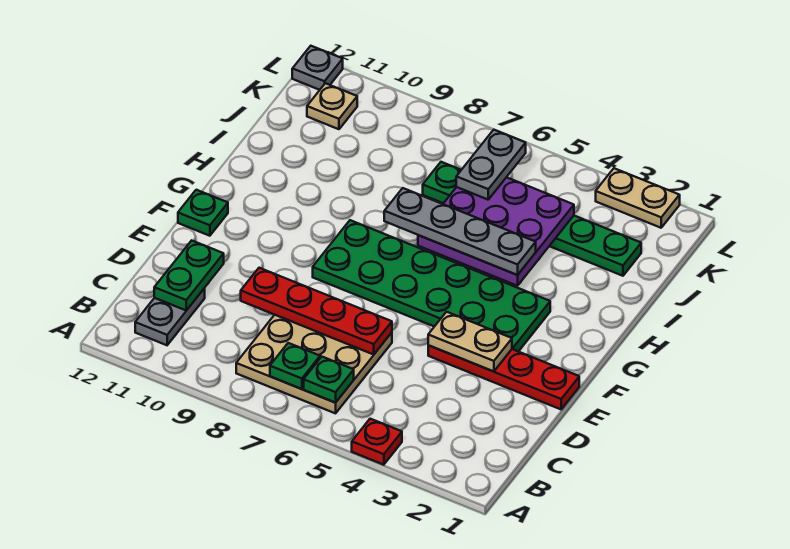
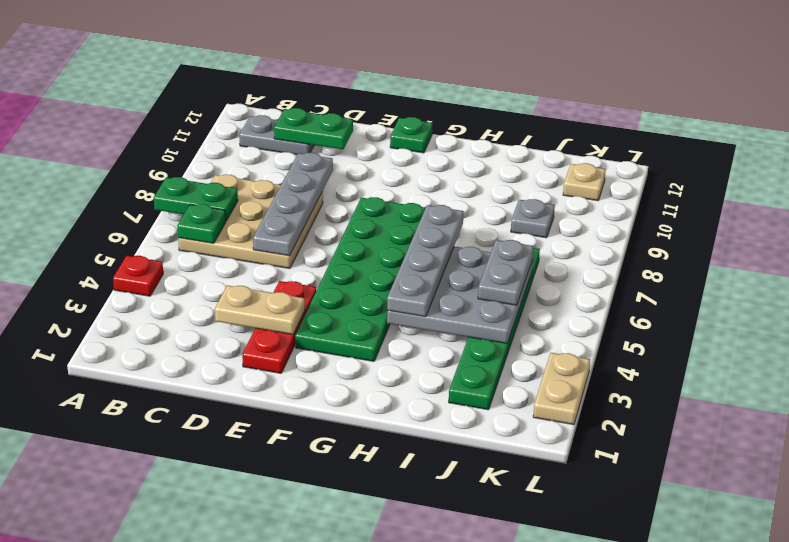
green plate B7 level 2 -> green plate A7:B7 level 2
red plate D6:D9 level 2 -> grey plate D6:D9 level 2
red plate E1:E4 level 1 -> red plate E2:E4 level 1
tan plate E3:E4 level 2 -> tan plate D3:E3 level 2
purple plate H4:J6 level 2 -> grey plate H4:J6 level 2
grey plate J6:K6 level 3 -> grey plate J5:J6 level 3
grey plate L12 level 1 -> grey plate J9 level 1

